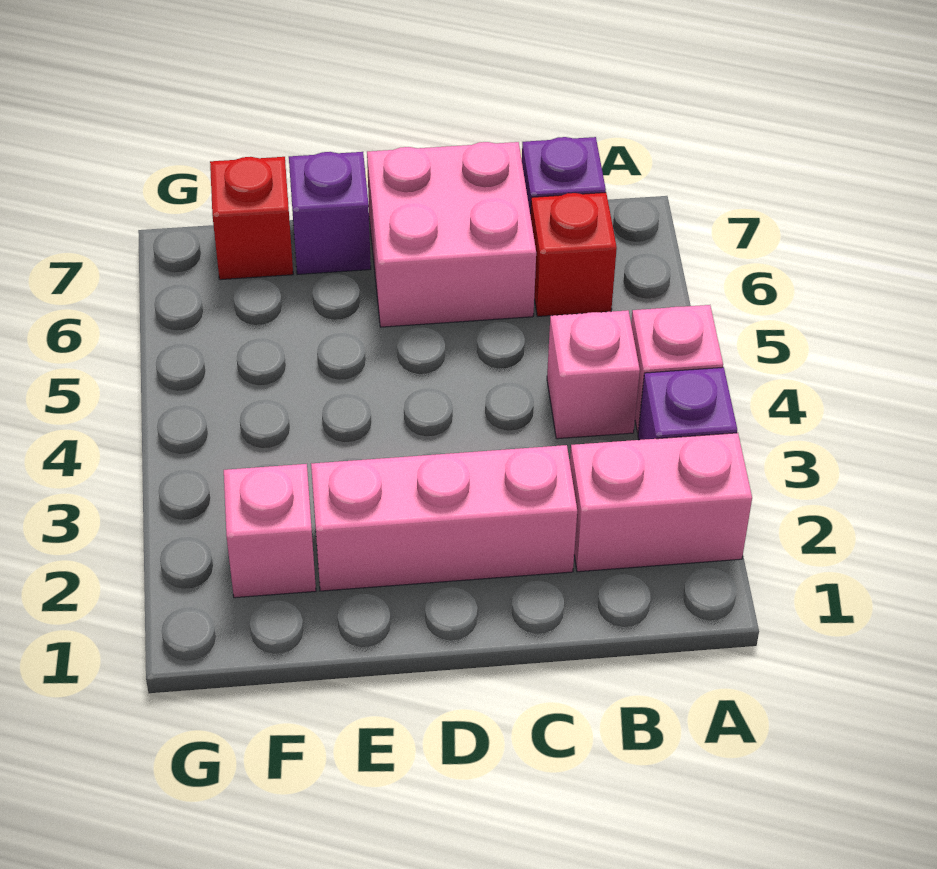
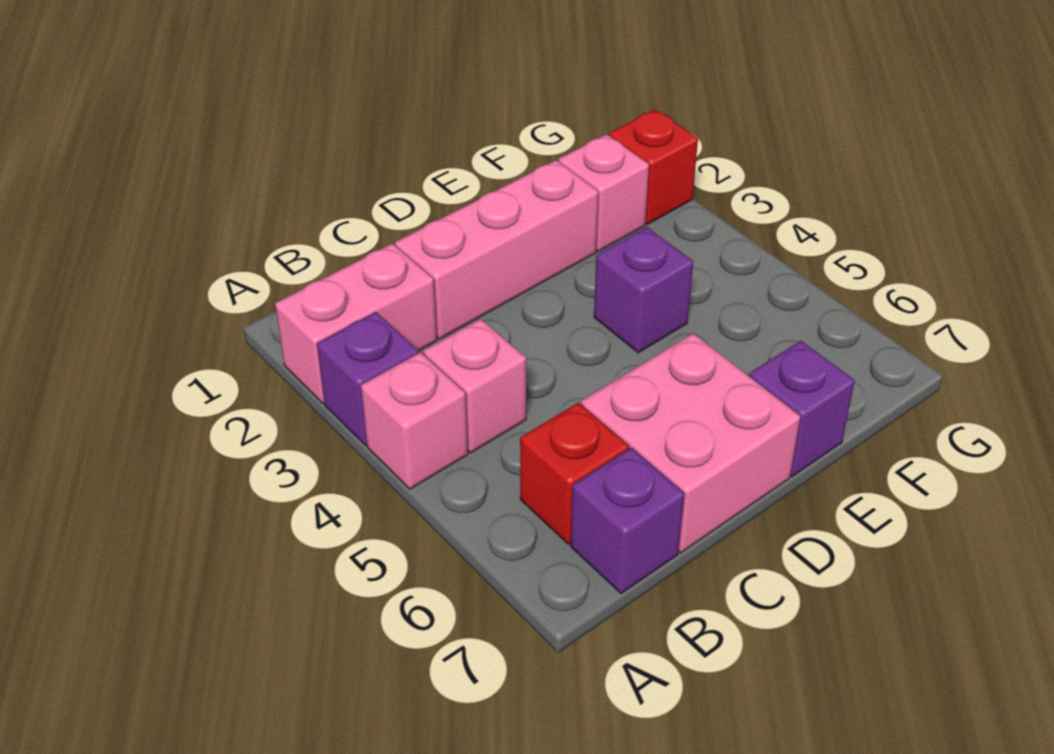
none -> purple brick E4 level 1
red brick F7 level 1 -> red brick G2 level 1

